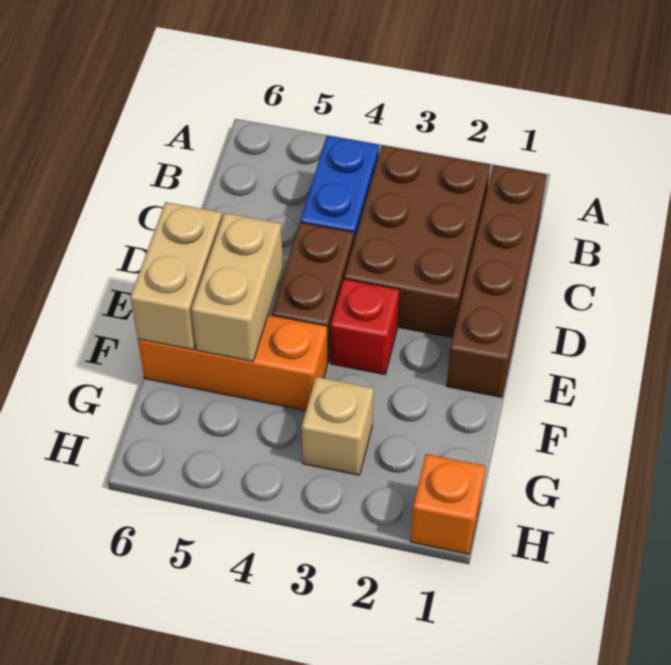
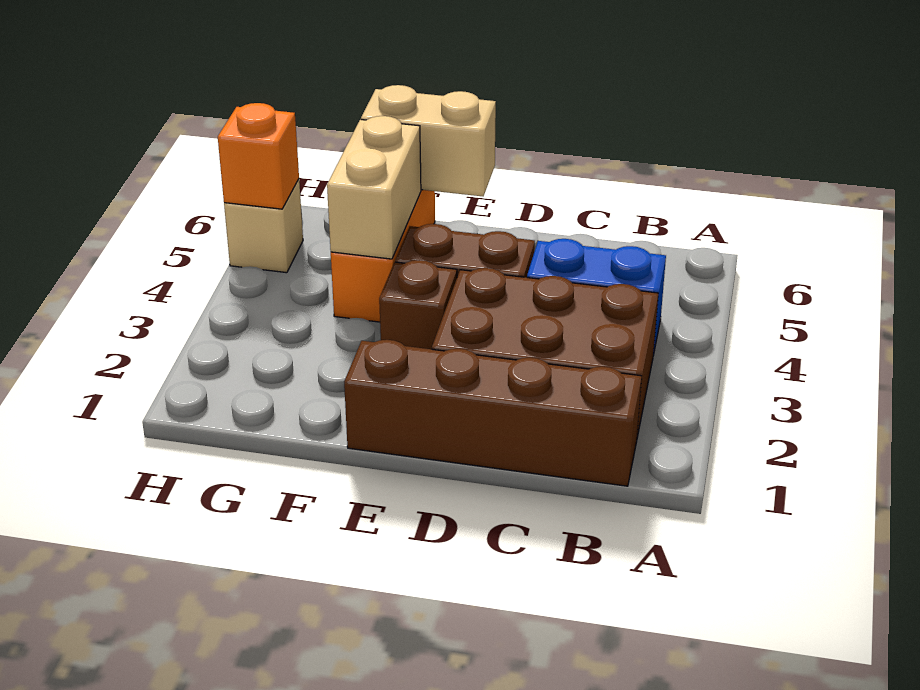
red brick E3 level 1 -> brown brick E3 level 1
tan brick E5:F5 level 2 -> tan brick F4:F5 level 2
tan brick G3 level 1 -> tan brick H5 level 1
orange brick H1 level 1 -> orange brick H5 level 2

